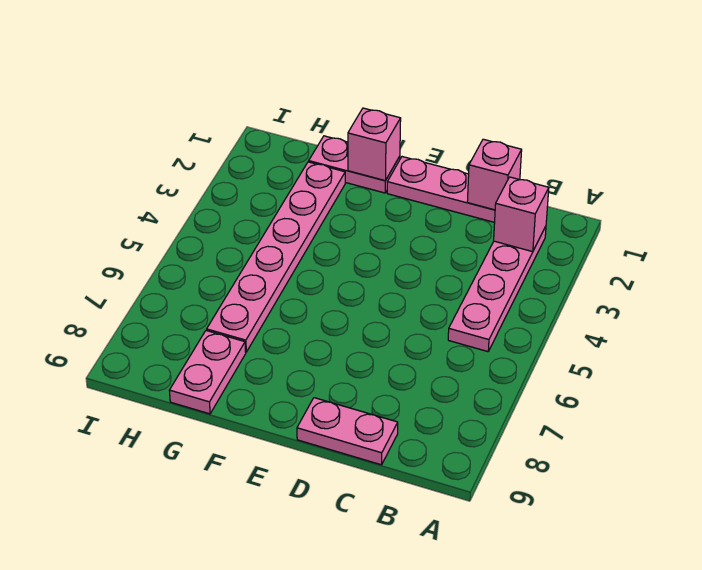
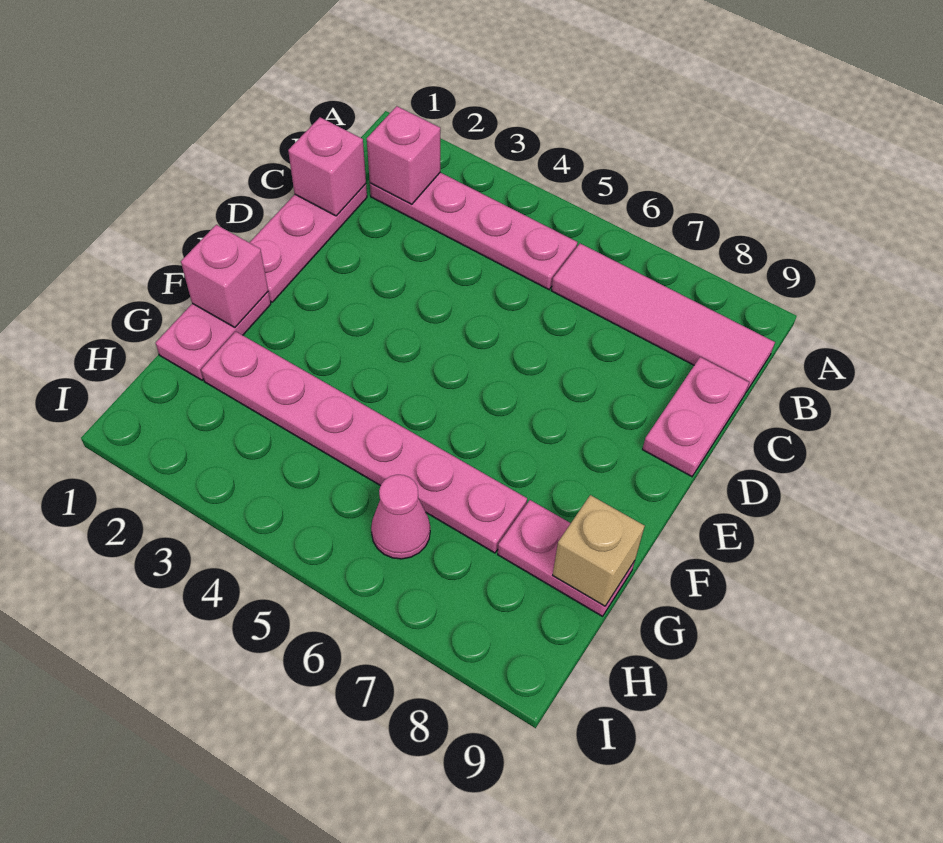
none -> pink tile B6:B9 level 1
none -> tan brick G9 level 2
none -> pink cone H6 level 1

